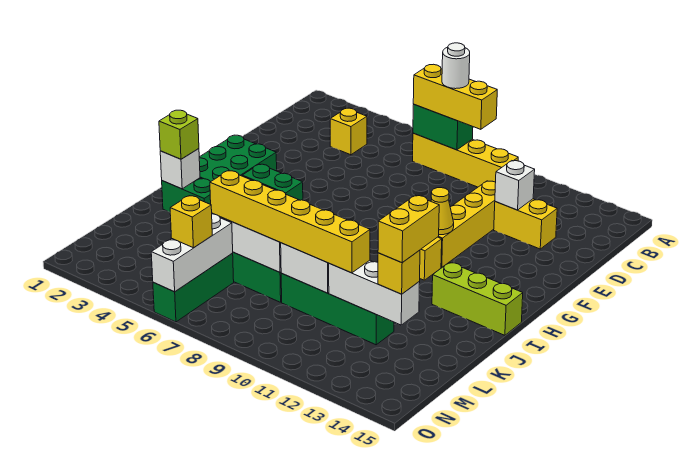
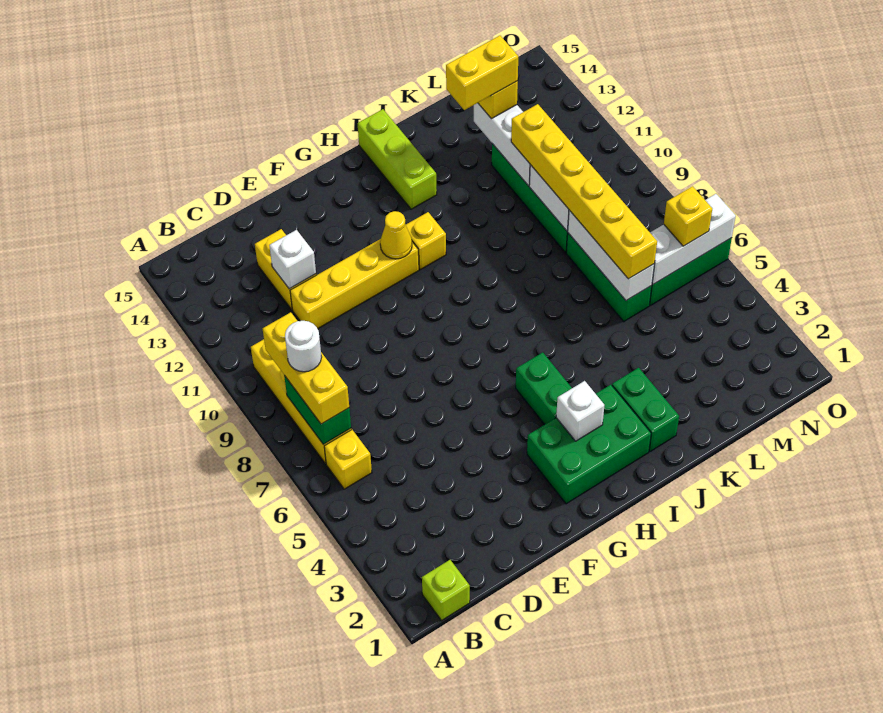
yellow brick C4 level 1 -> yellow brick B6 level 1
white brick J2 level 2 -> white brick H3 level 2
lime brick J2 level 3 -> lime brick B1 level 1

